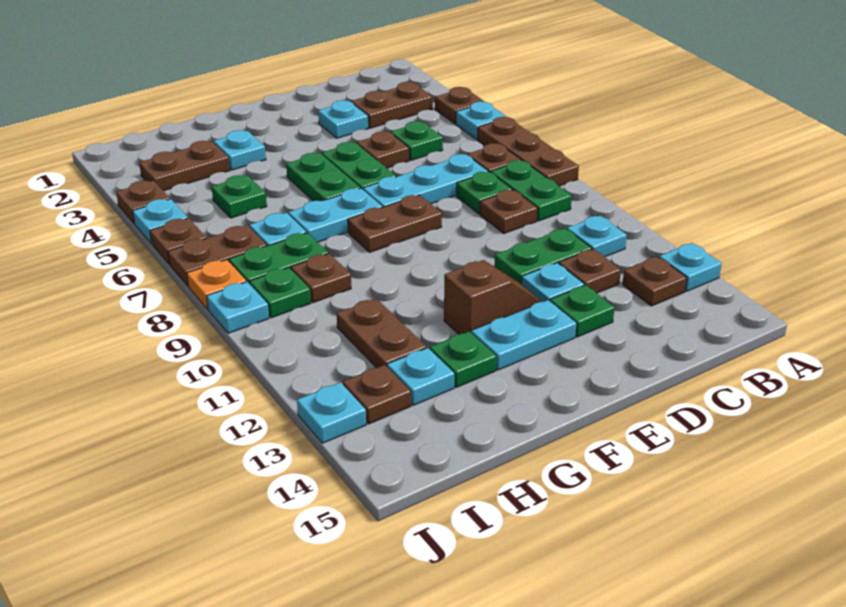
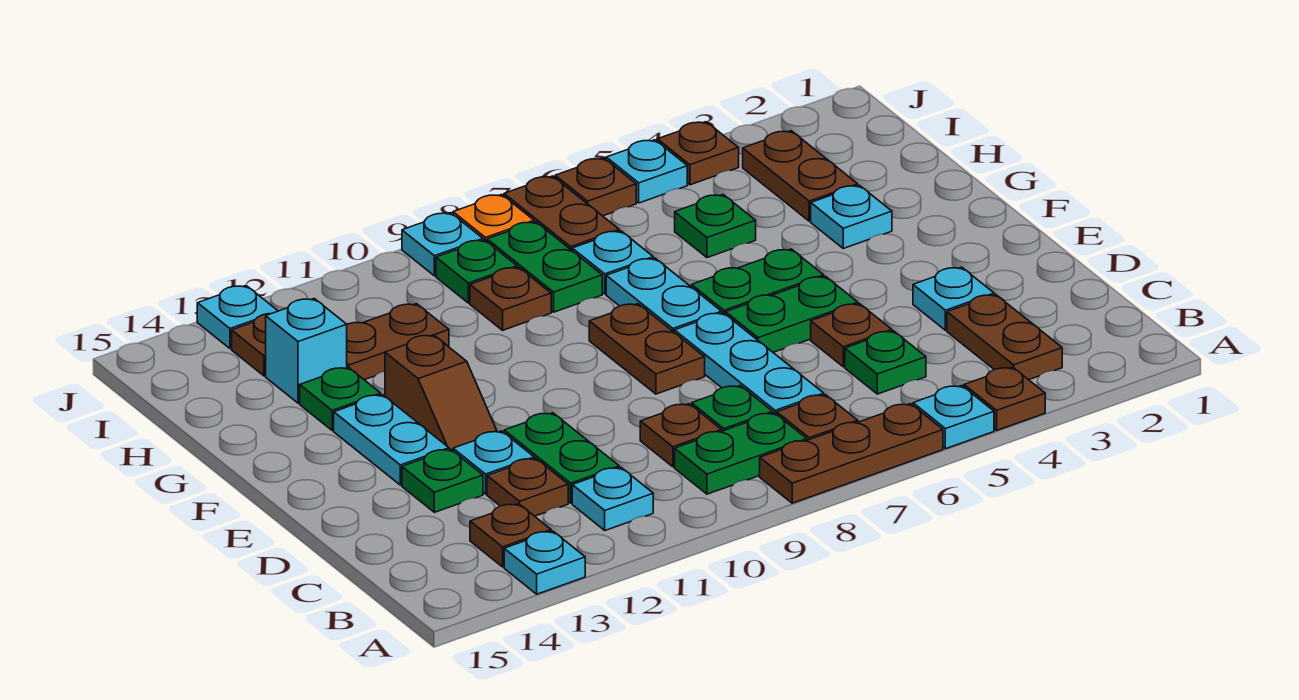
cyan plate H13 level 1 -> cyan brick H13 level 1

